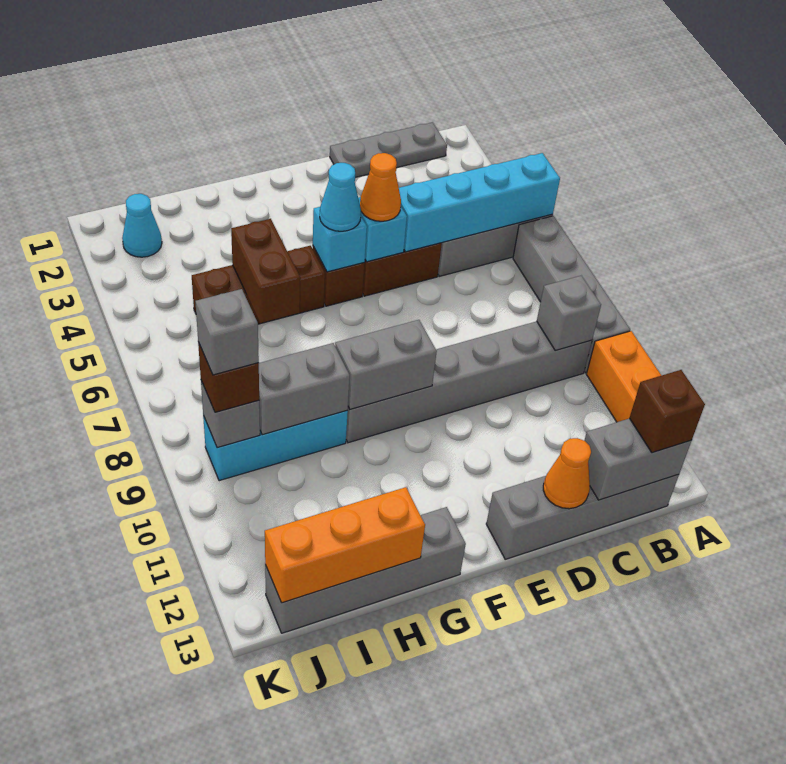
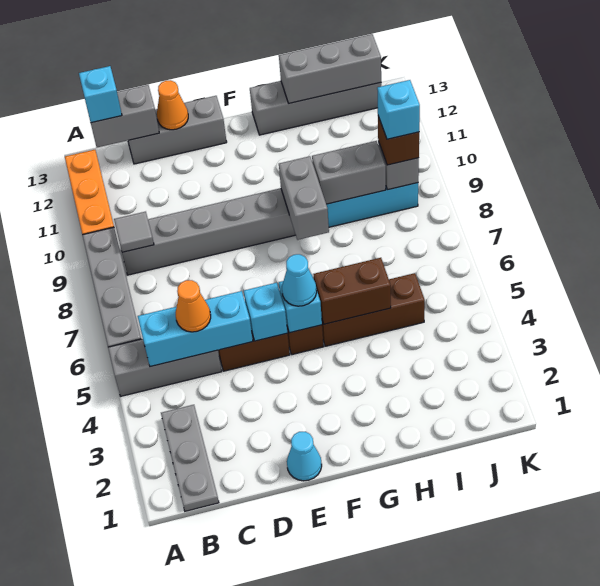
cyan brick A5:D5 level 2 -> cyan brick B5:D5 level 2
grey plate B1:D1 level 1 -> grey plate B1:B3 level 1
grey brick B9 level 2 -> grey tile B9 level 2
grey brick B13:E13 level 1 -> grey brick C13:E13 level 1
brown brick B13 level 3 -> cyan brick B13 level 3
orange cone E5 level 3 -> orange cone C5 level 3
grey brick F9:G9 level 2 -> grey brick G8:G9 level 2
brown brick H5:H6 level 2 -> brown brick G5:H5 level 2
orange brick H13:J13 level 2 -> grey brick H13:J13 level 2
cyan cone J2 level 1 -> cyan cone E1 level 1
grey brick J9 level 4 -> cyan brick J9 level 4

